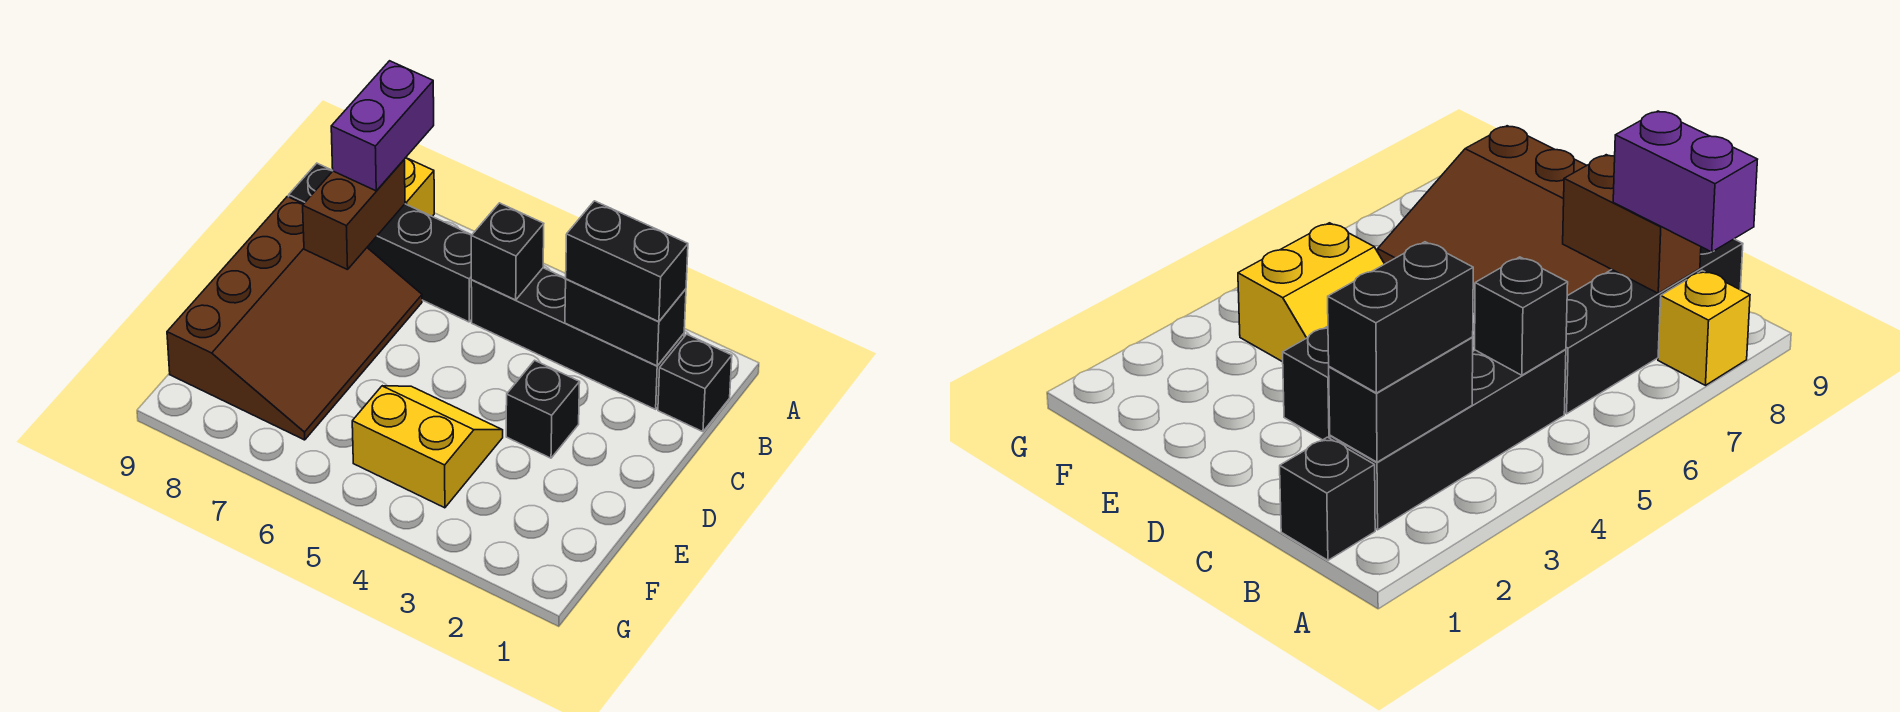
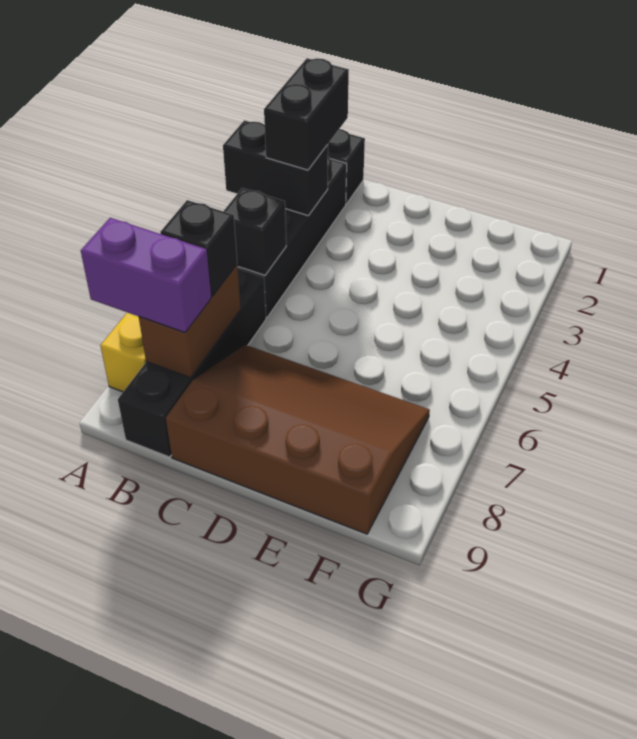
black brick B2:B3 level 2 -> black brick A3:B3 level 2
brown brick B8:C8 level 2 -> brown brick B7:B8 level 2
black brick D3 level 1 -> black brick B7 level 3
yellow slope E4:F5 level 1 top F -> none

